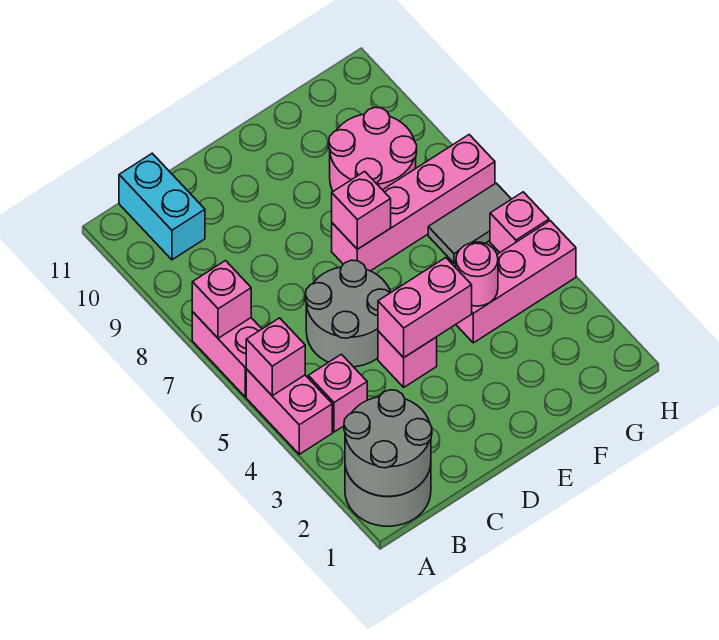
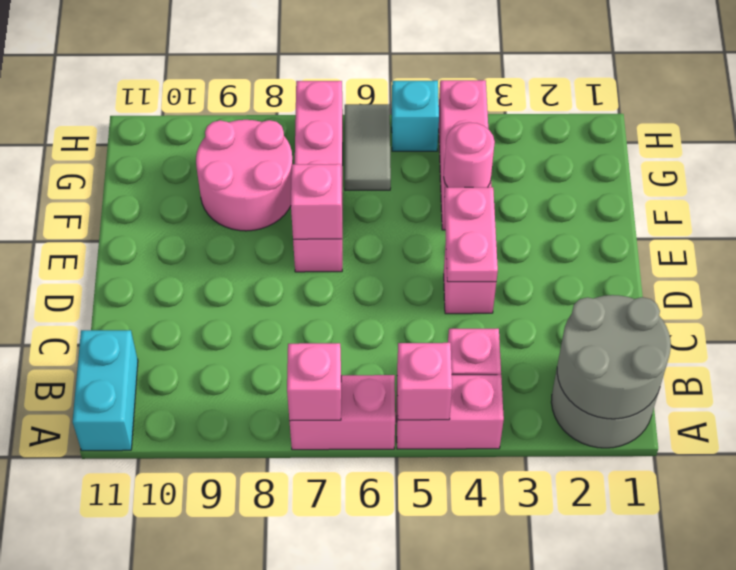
cyan brick B10:B11 level 1 -> cyan brick A11:B11 level 1
grey round brick C5:D6 level 1 -> none
pink brick D4:E4 level 2 -> pink plate D4:E4 level 2
pink brick H5 level 1 -> cyan brick H5 level 1

